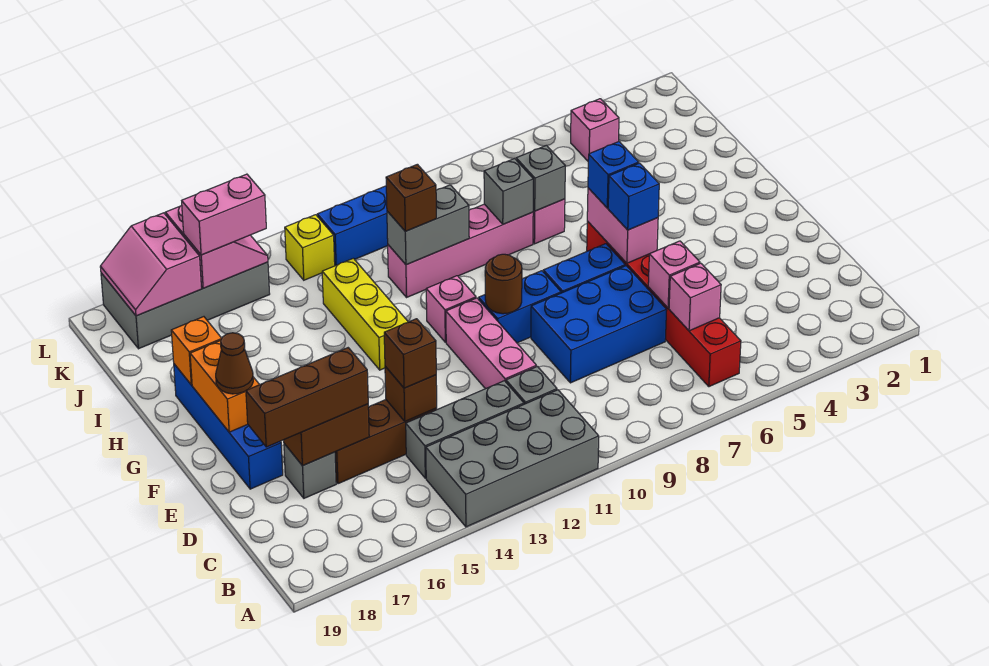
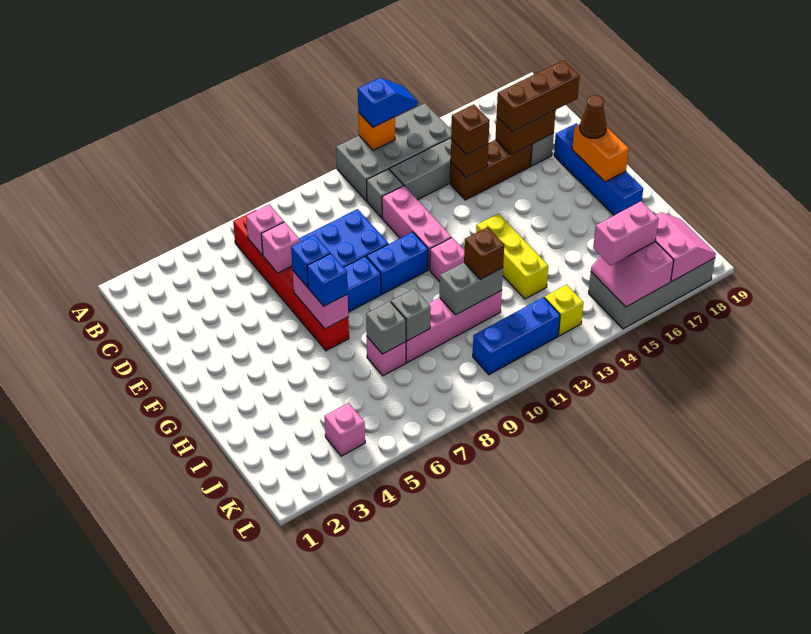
none -> blue slope A12:A13 level 3 top 12
brown round brick F10 level 2 -> none
orange brick H18 level 2 -> orange brick A12 level 2

